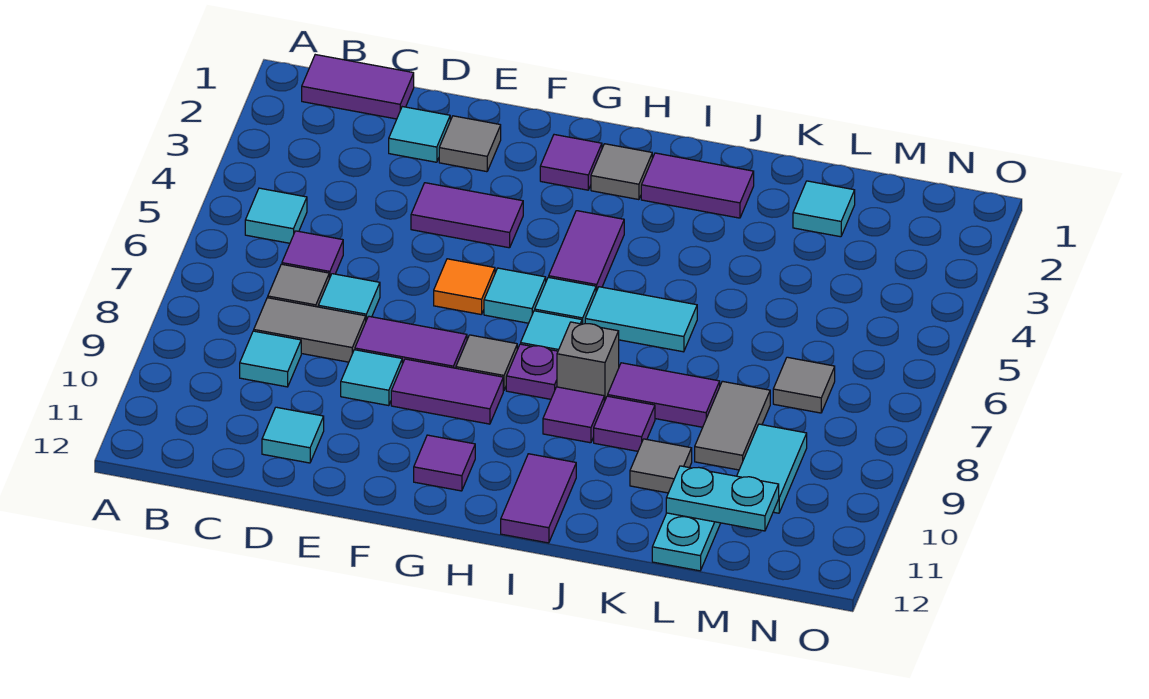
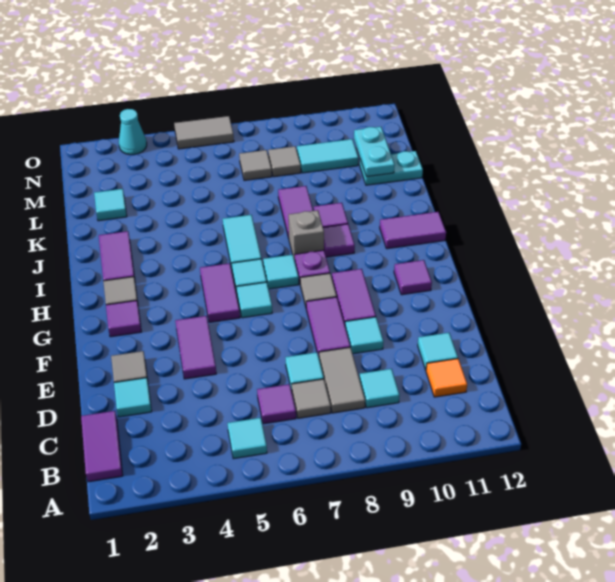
orange tile F6 level 1 -> orange tile C11 level 1
purple tile H4:H5 level 1 -> purple tile G5:H5 level 1
grey tile K10 level 1 -> grey tile M8 level 1
grey tile L8:L9 level 1 -> grey tile O5:O6 level 1
none -> cyan cone O3 level 1

